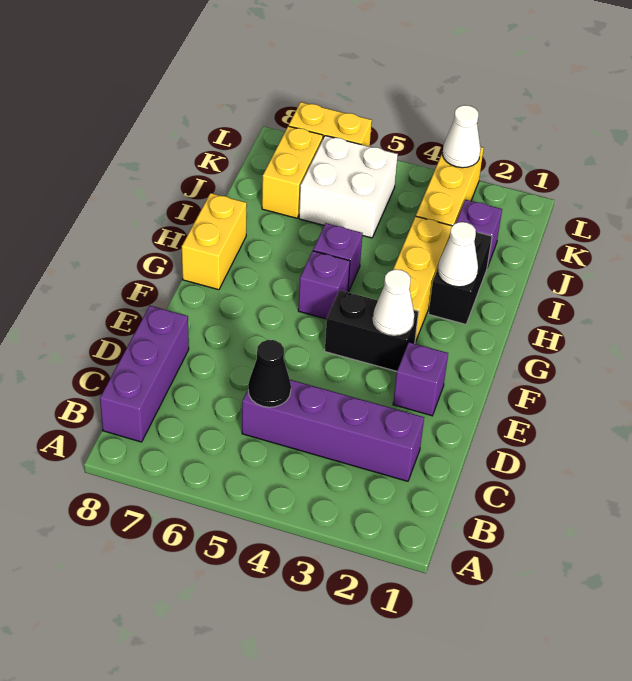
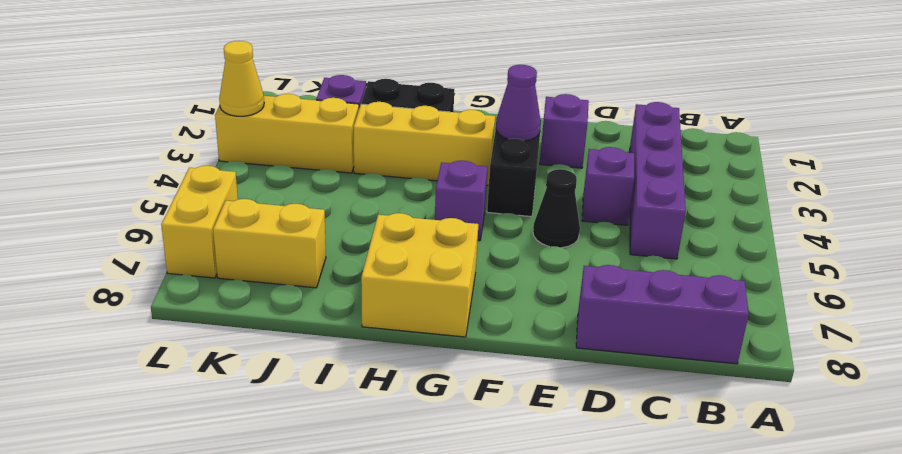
black cone C5 level 2 -> black cone E5 level 1
white cone F3 level 2 -> purple cone F3 level 2
yellow brick G8:H8 level 1 -> yellow brick G7:H8 level 1
white cone H2 level 2 -> none
purple brick H5 level 1 -> purple brick D4 level 1
white brick J5:K6 level 1 -> none
white cone L3 level 2 -> yellow cone L3 level 2

